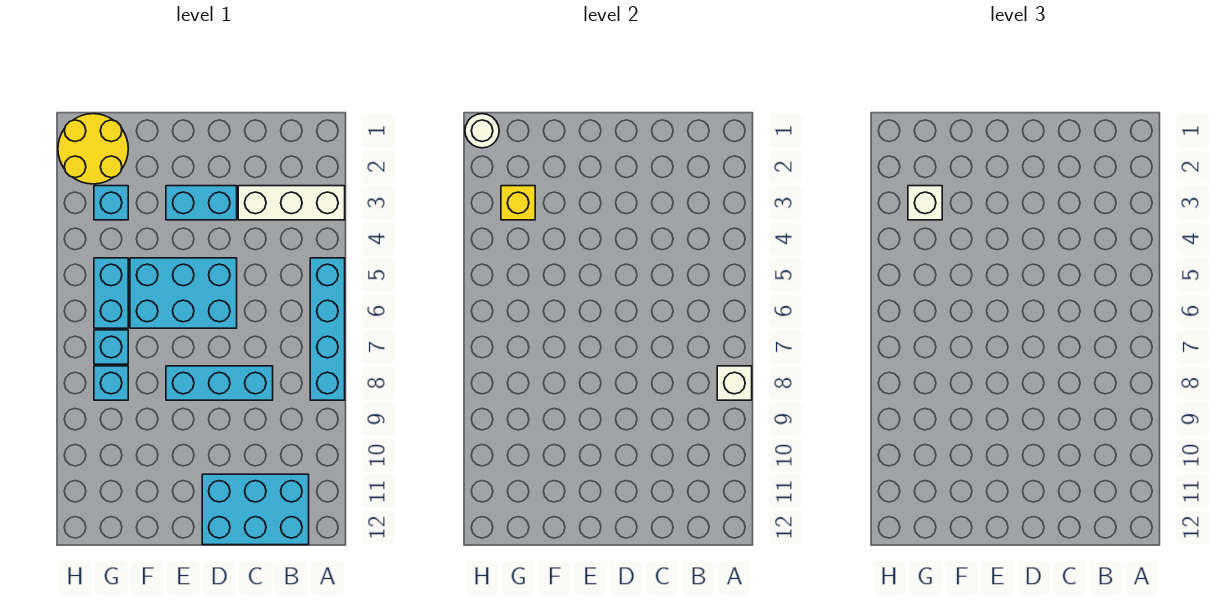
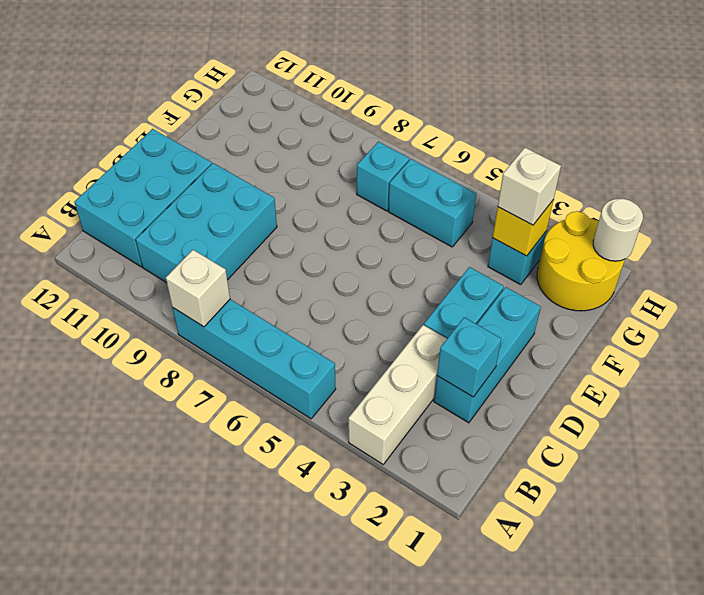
cyan brick C8:E8 level 1 -> cyan brick C2:E2 level 1
cyan brick D5:F6 level 1 -> cyan brick B9:D10 level 1
cyan brick G8 level 1 -> cyan brick C2 level 2

